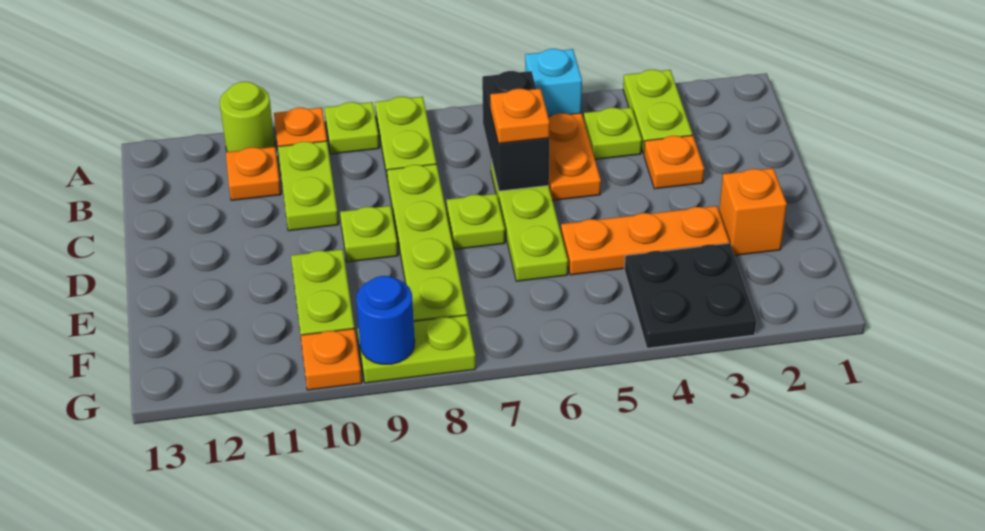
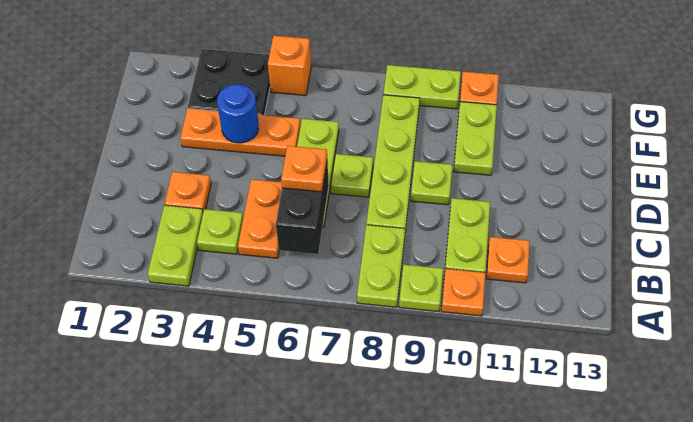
cyan brick A5 level 1 -> none
lime round brick A11 level 1 -> none
orange brick E2 level 1 -> orange brick G5 level 1
blue round brick G9 level 2 -> blue round brick E4 level 2

